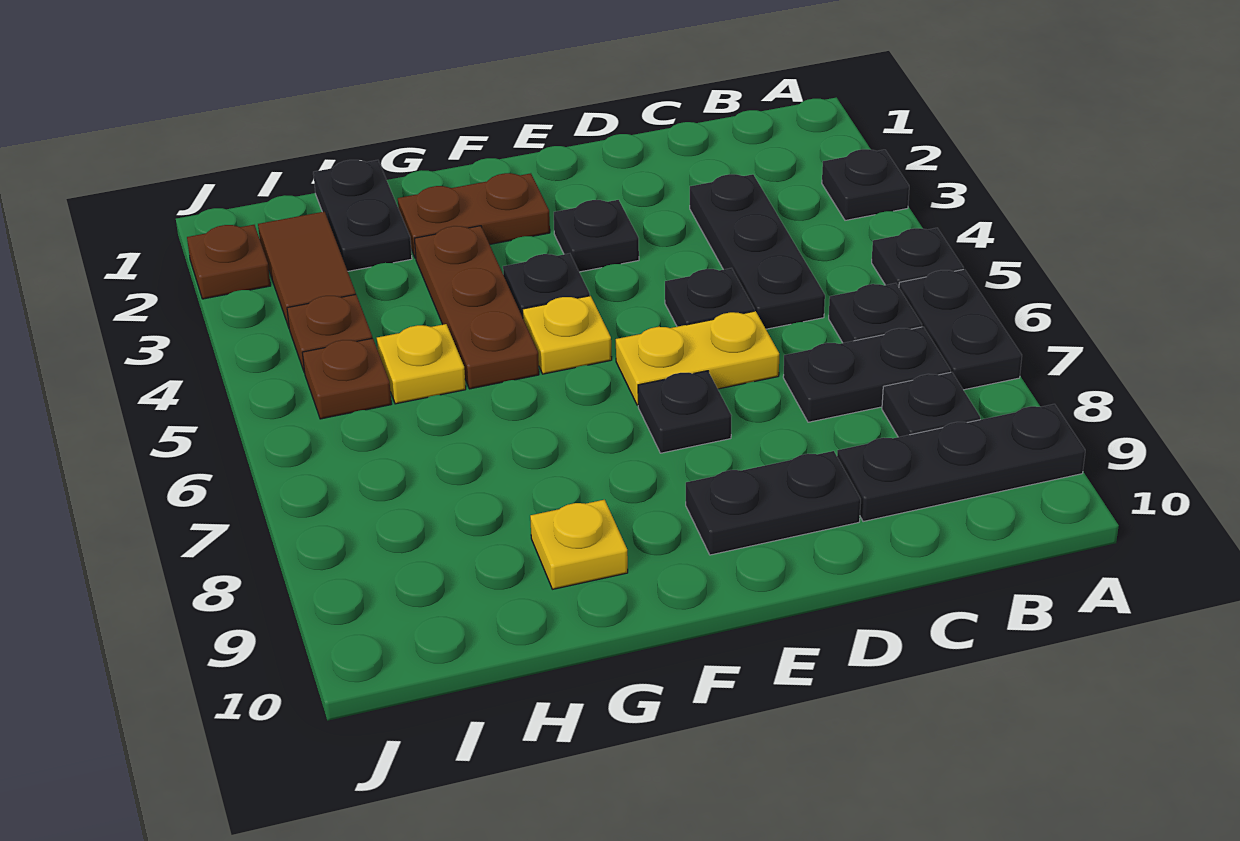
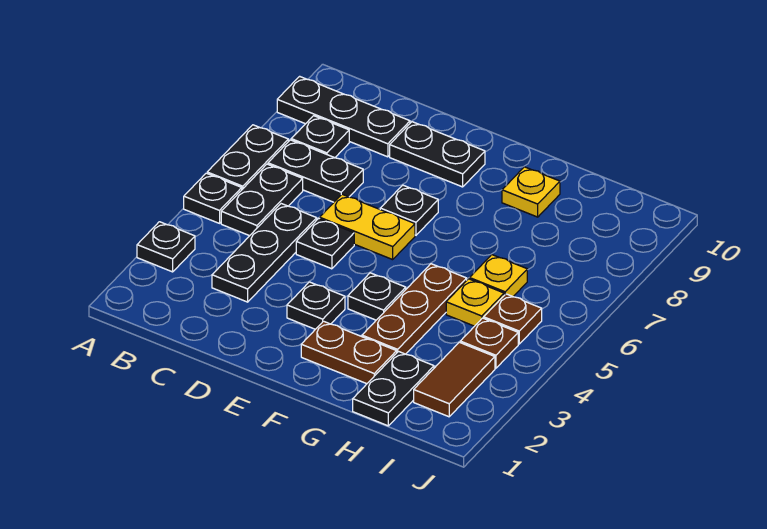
black plate B6 level 1 -> black plate B5:B6 level 1
yellow plate F5 level 1 -> yellow plate H6 level 1
brown plate J2 level 1 -> none

